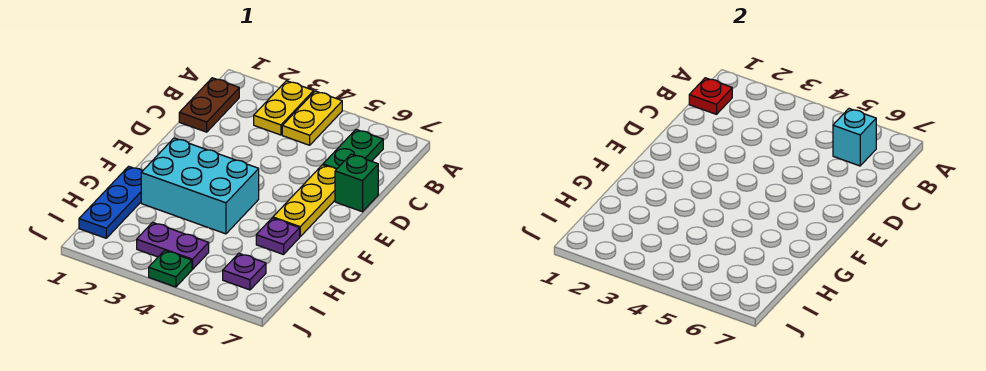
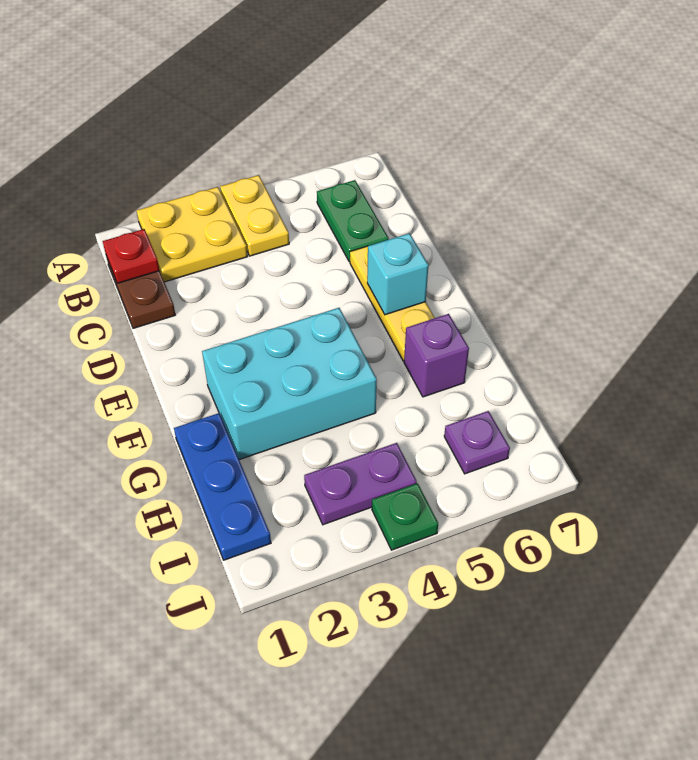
yellow plate A3:B3 level 1 -> yellow plate A2:B3 level 1
cyan brick B6 level 2 -> cyan brick E6 level 2
green brick D7 level 1 -> none
purple plate G6 level 1 -> purple brick G6 level 1

